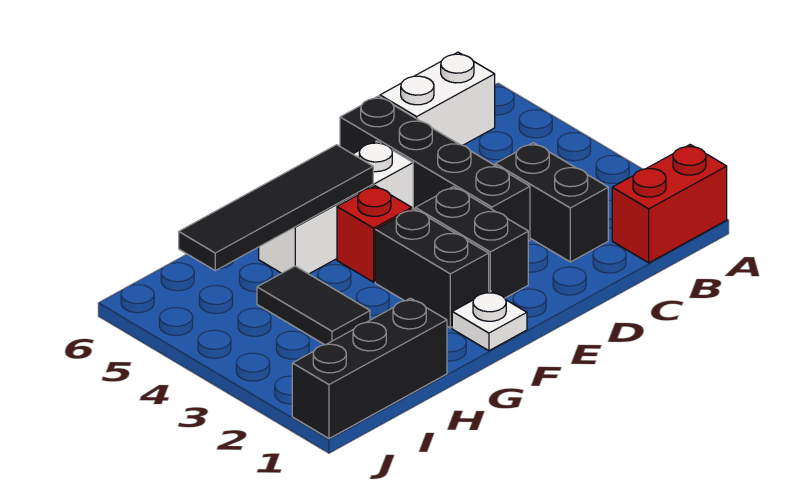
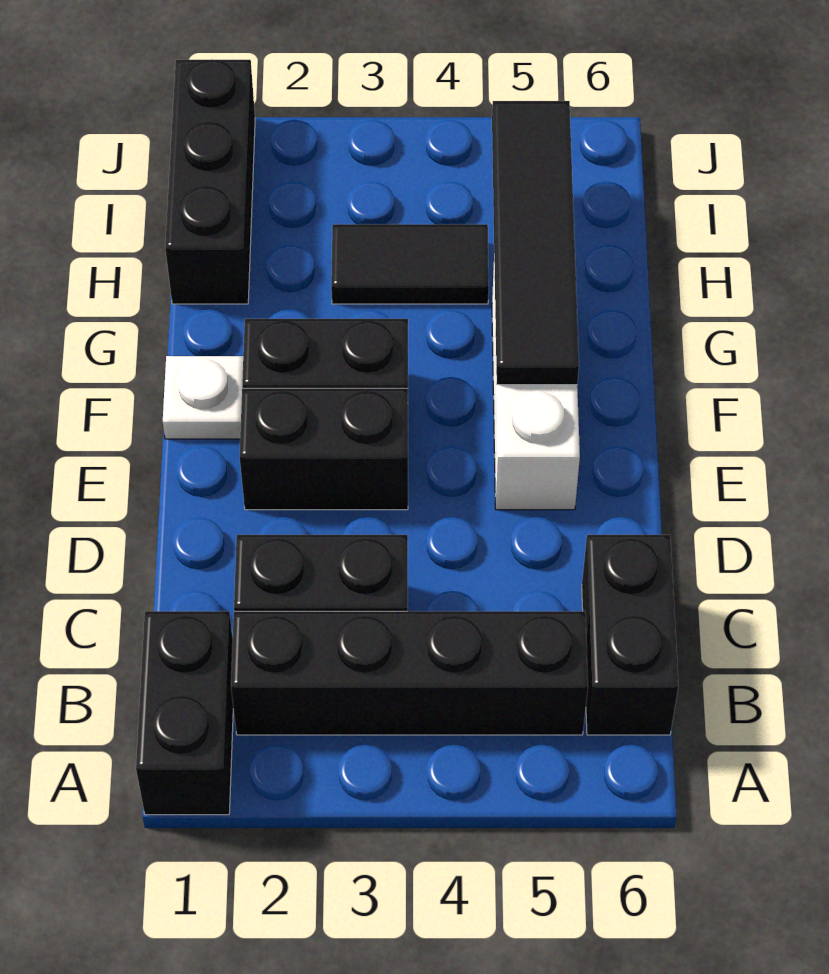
red brick A1:B1 level 1 -> black brick A1:B1 level 1
white brick B6:C6 level 1 -> black brick B6:C6 level 1
black brick D3:D6 level 1 -> black brick B2:B5 level 1
red brick F4 level 1 -> none

